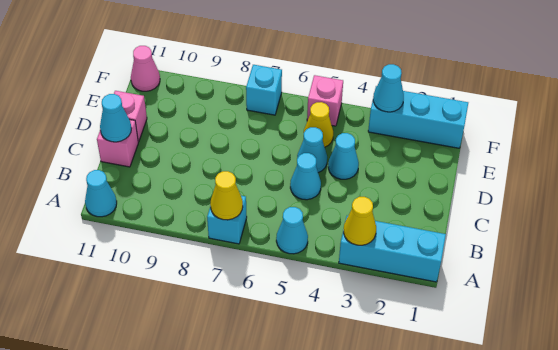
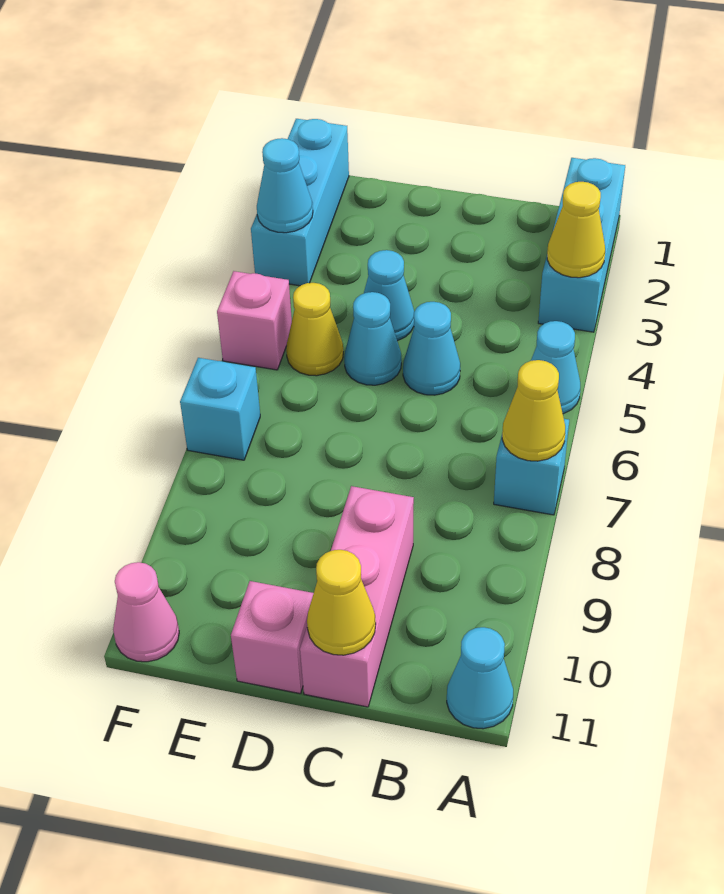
pink brick C11 level 1 -> pink brick C9:C11 level 1
cyan cone C11 level 2 -> yellow cone C11 level 2

